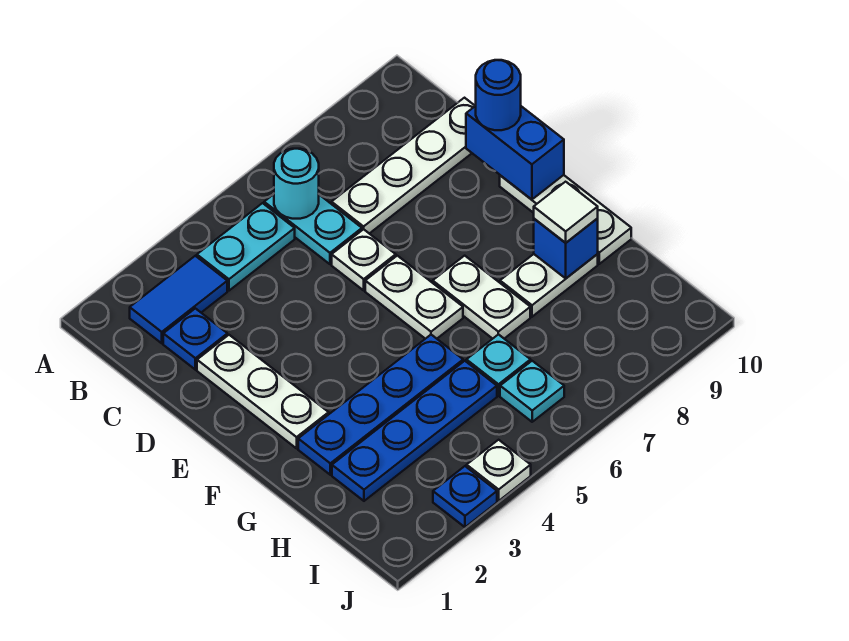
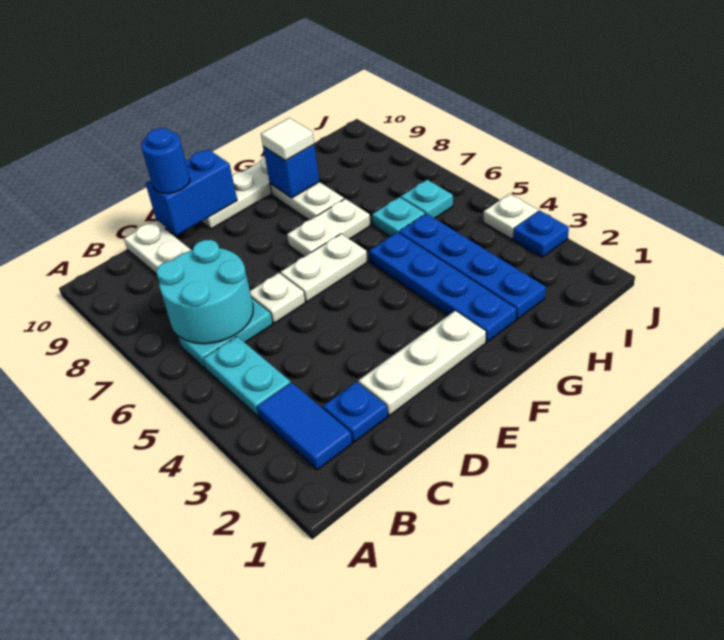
cyan round brick B6 level 2 -> cyan round brick B6:C7 level 2

